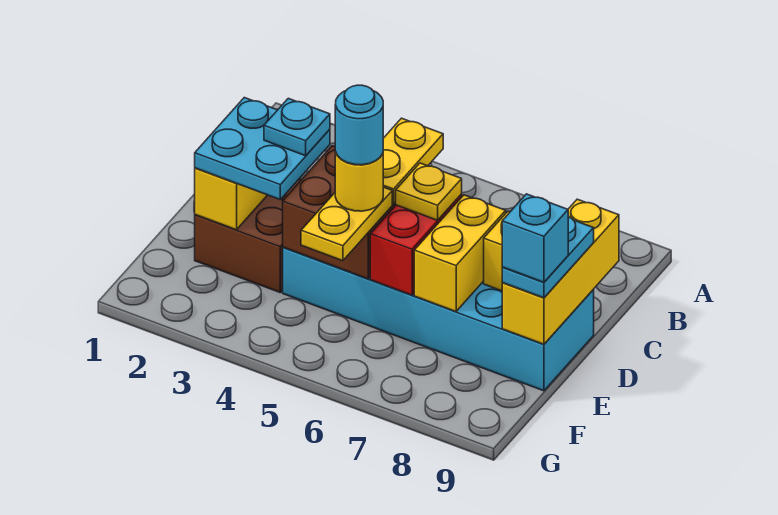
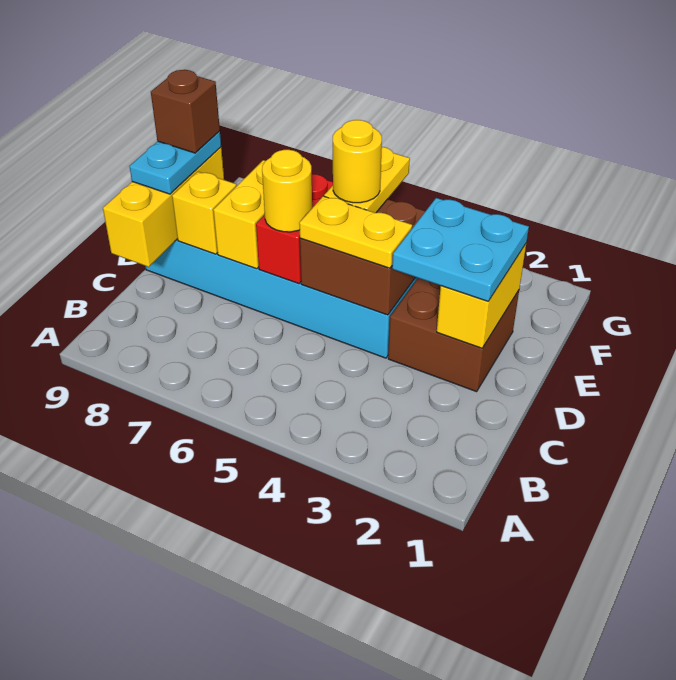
yellow plate C5:D5 level 3 -> yellow plate D4:D5 level 3
cyan plate D3 level 4 -> none
yellow plate D6 level 3 -> yellow round brick D6 level 3
cyan round brick E5 level 5 -> none
cyan brick E9 level 4 -> brown brick E9 level 4

